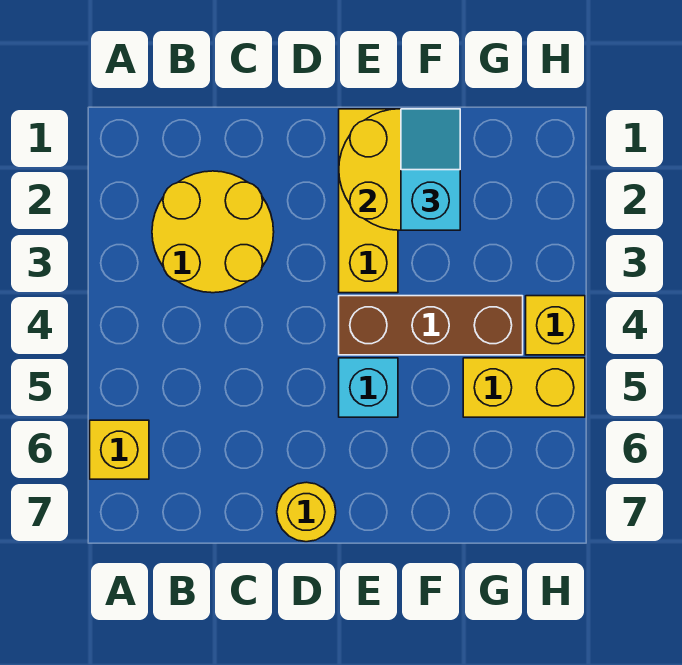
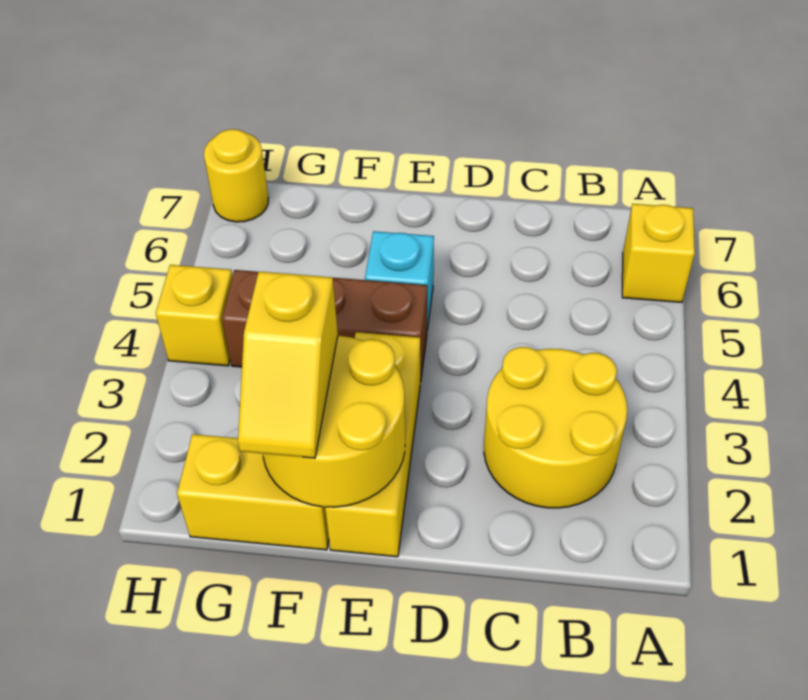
yellow round brick D7 level 1 -> yellow round brick H7 level 1
cyan slope F1:F2 level 3 top 2 -> yellow slope F1:F2 level 3 top 2
yellow brick G5:H5 level 1 -> yellow brick F1:G1 level 1

